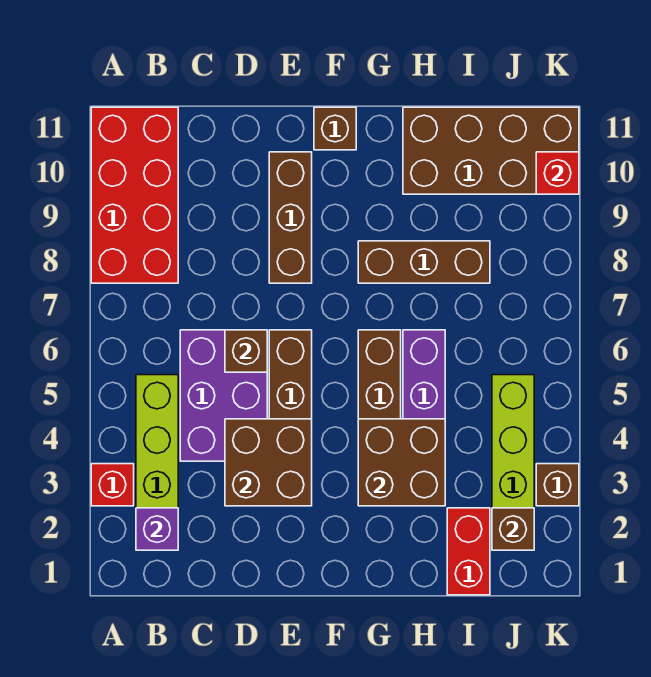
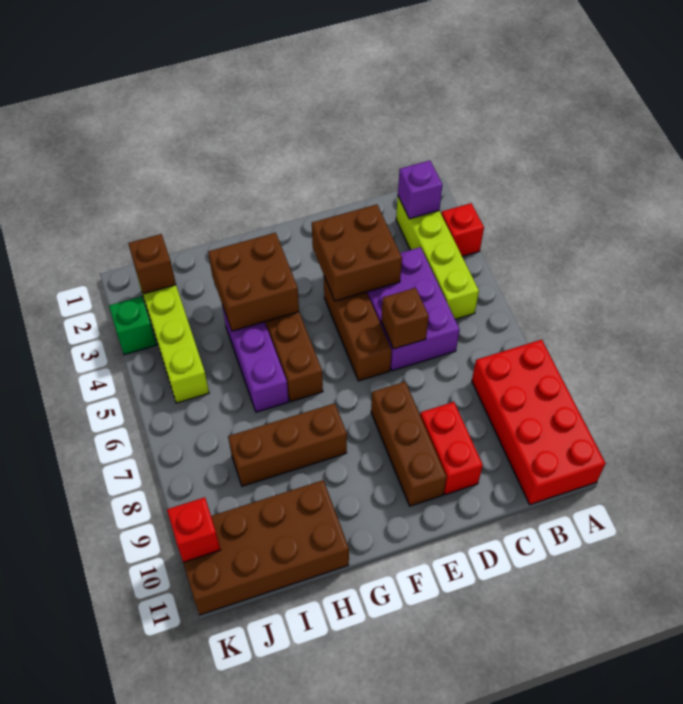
brown brick F11 level 1 -> none
red brick I1:I2 level 1 -> red brick D9:D10 level 1
brown brick K3 level 1 -> green brick K3 level 1

